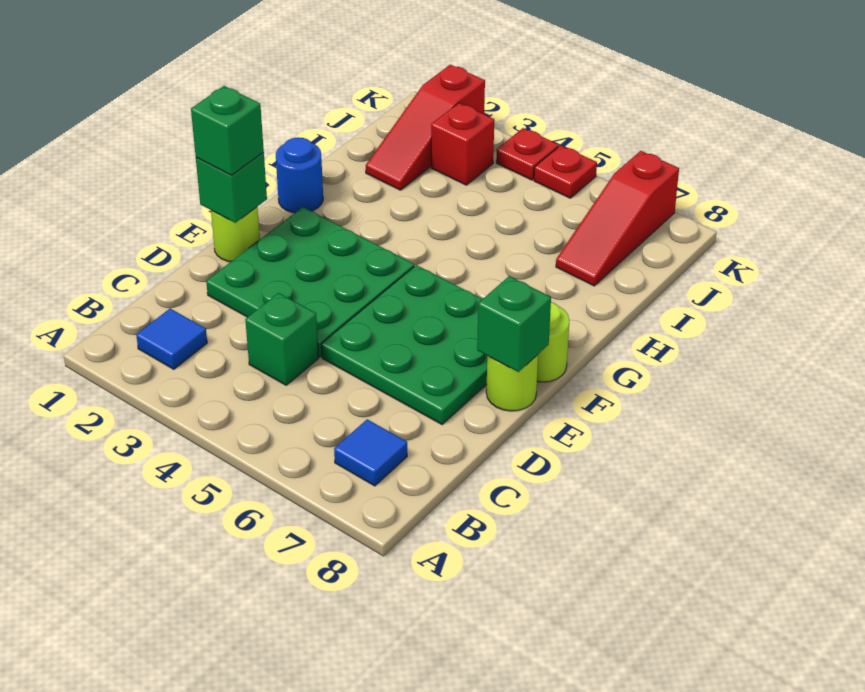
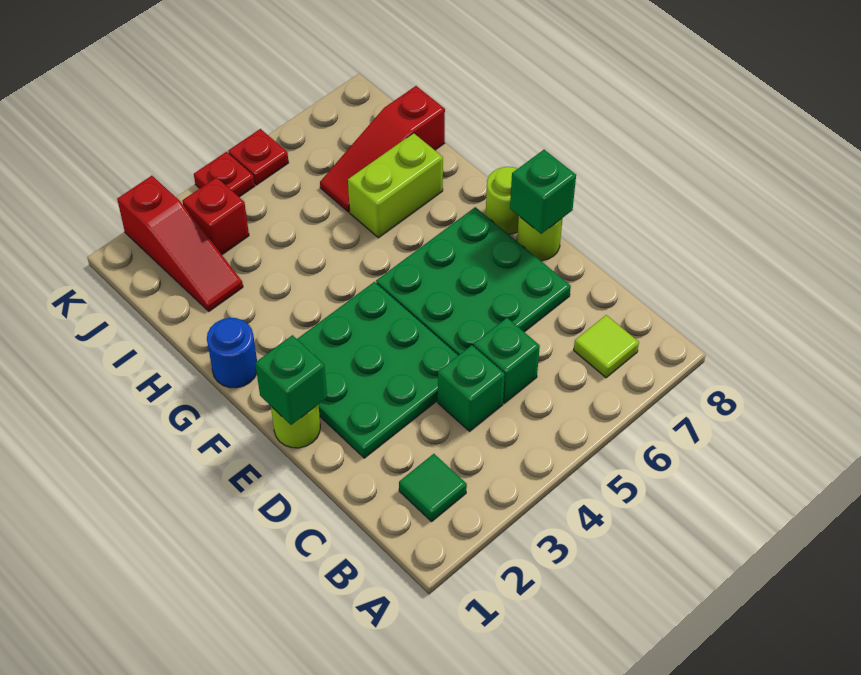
blue tile B2 level 1 -> green tile B2 level 1
blue tile B7 level 1 -> lime tile B7 level 1
green brick E1 level 3 -> green brick C5 level 1
none -> lime brick H6:H7 level 1
red slope I7:K7 level 1 top K -> red slope I6:I8 level 1 top 8

